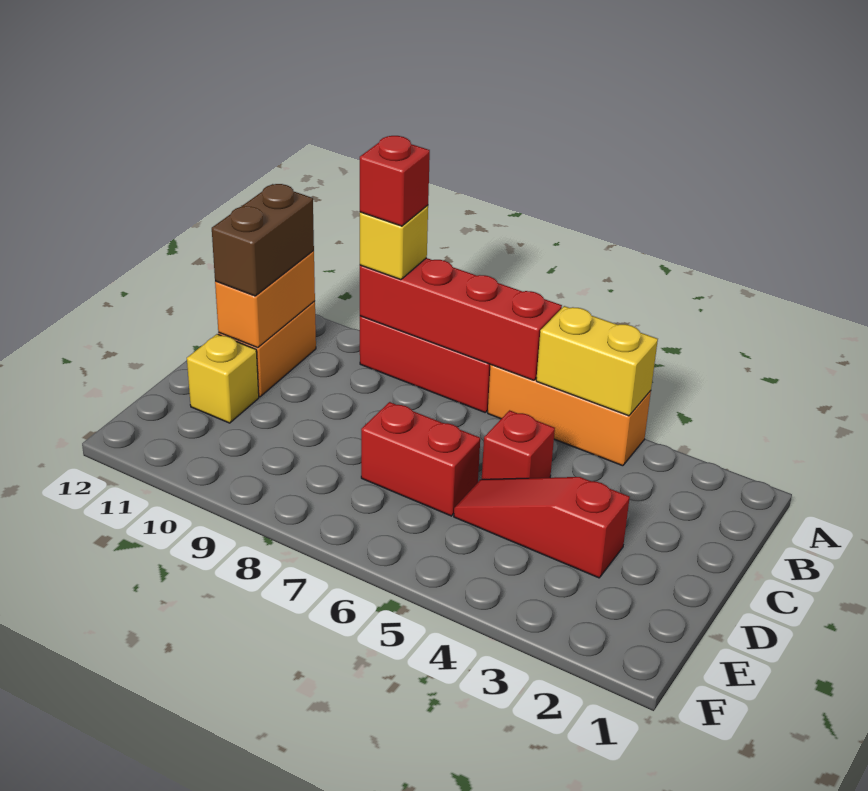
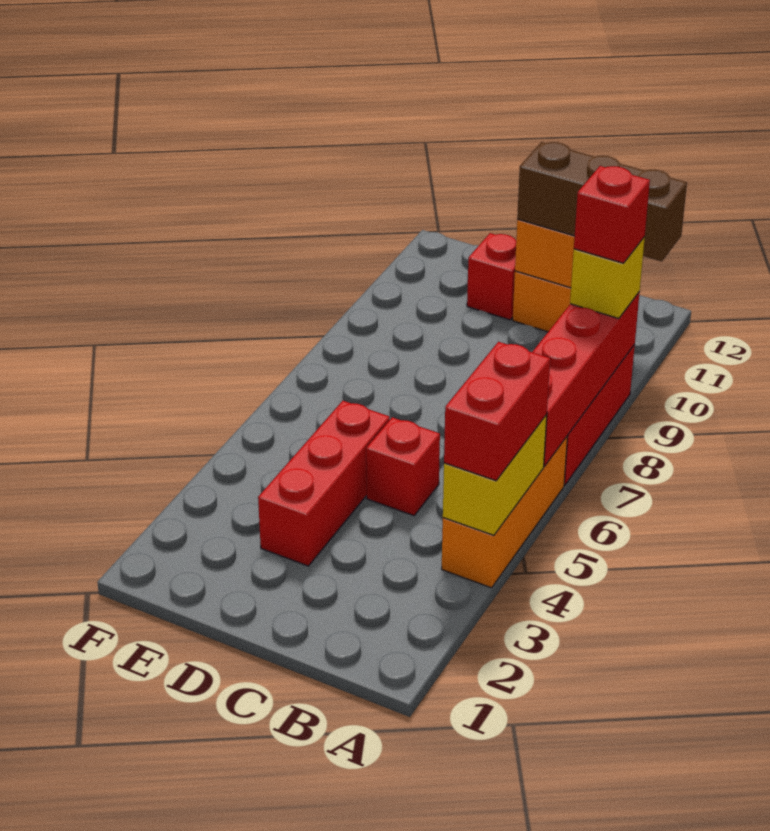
brown brick B11:C11 level 3 -> brown brick A11:C11 level 3
red slope D3:D5 level 1 top 3 -> red brick D3:D5 level 1
red brick D6:D7 level 1 -> red brick A4:A5 level 3
yellow brick D11 level 1 -> red brick D11 level 1

